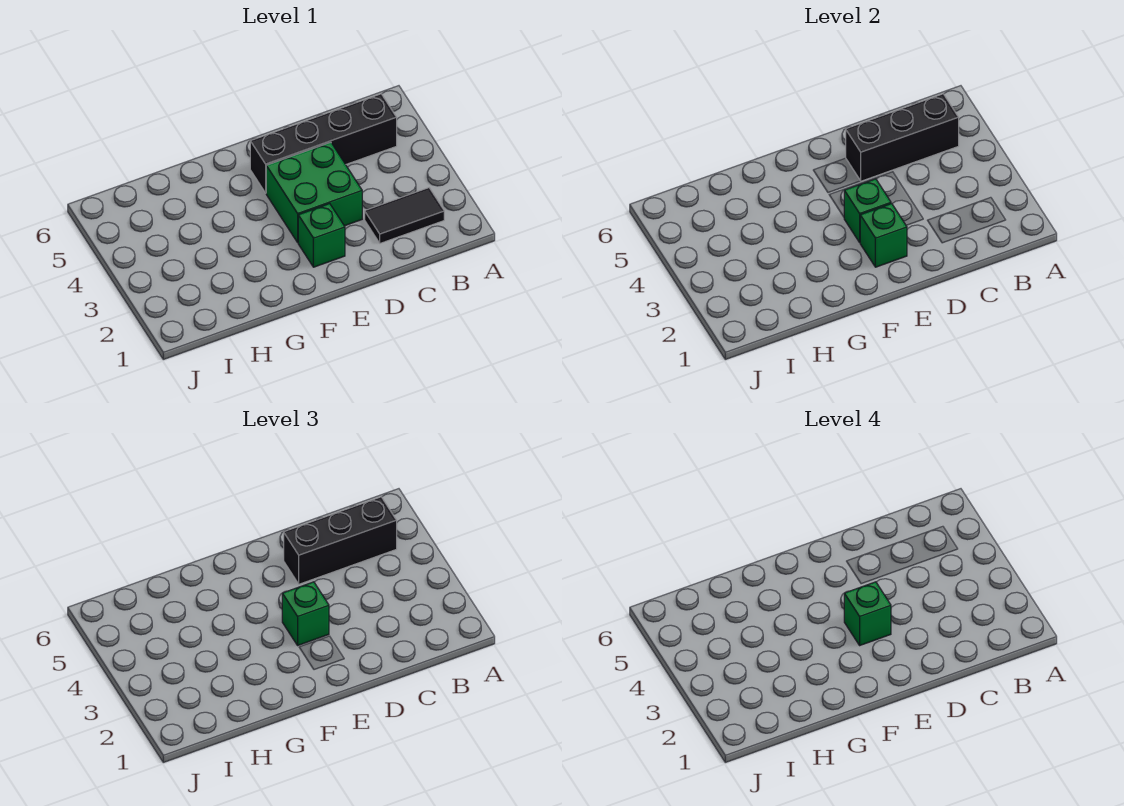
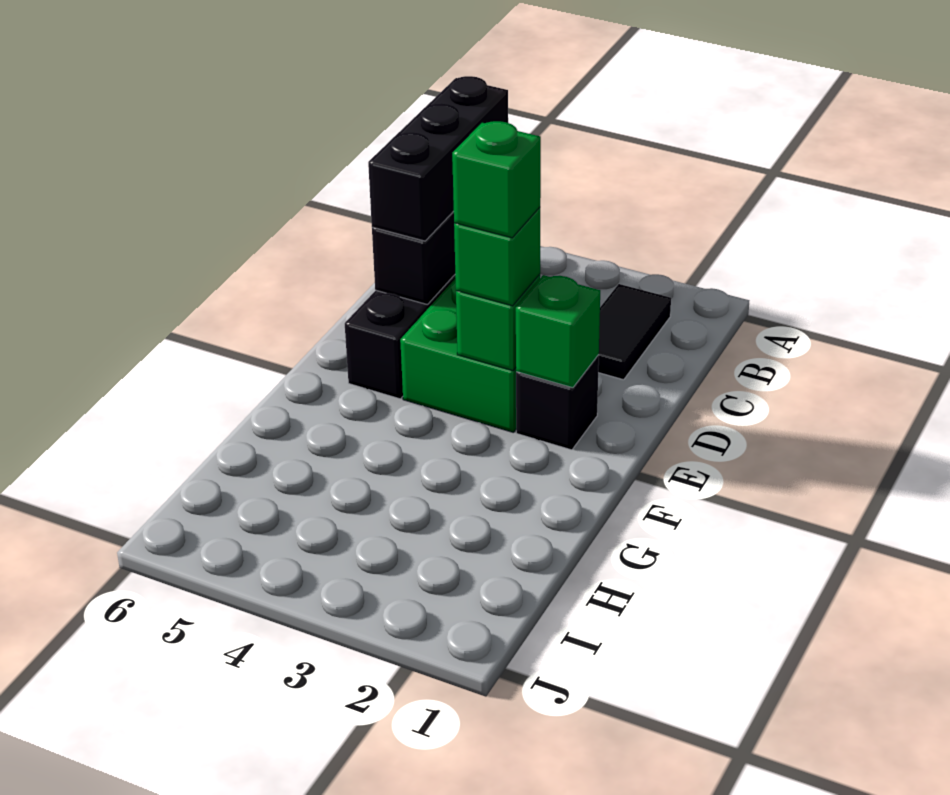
green brick E2 level 1 -> black brick E2 level 1

